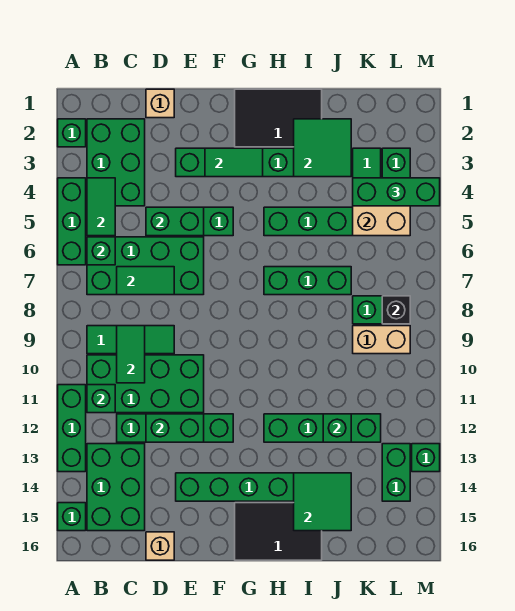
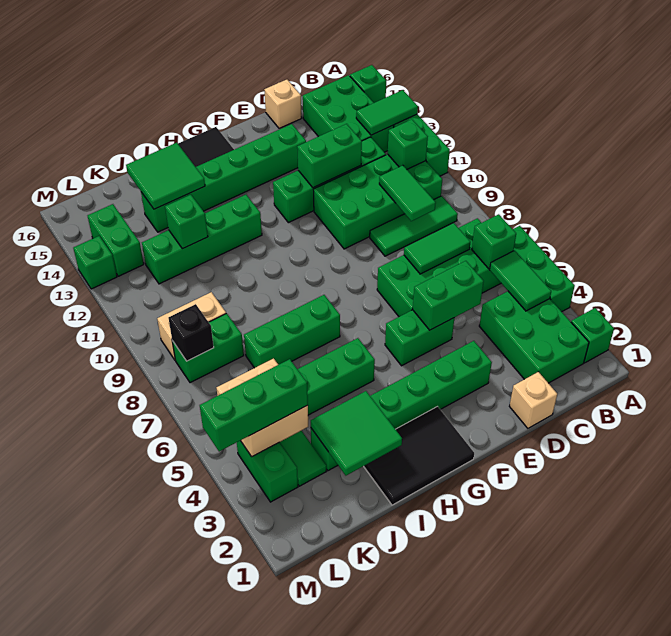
green tile F3:G3 level 2 -> green tile A13:B13 level 2

